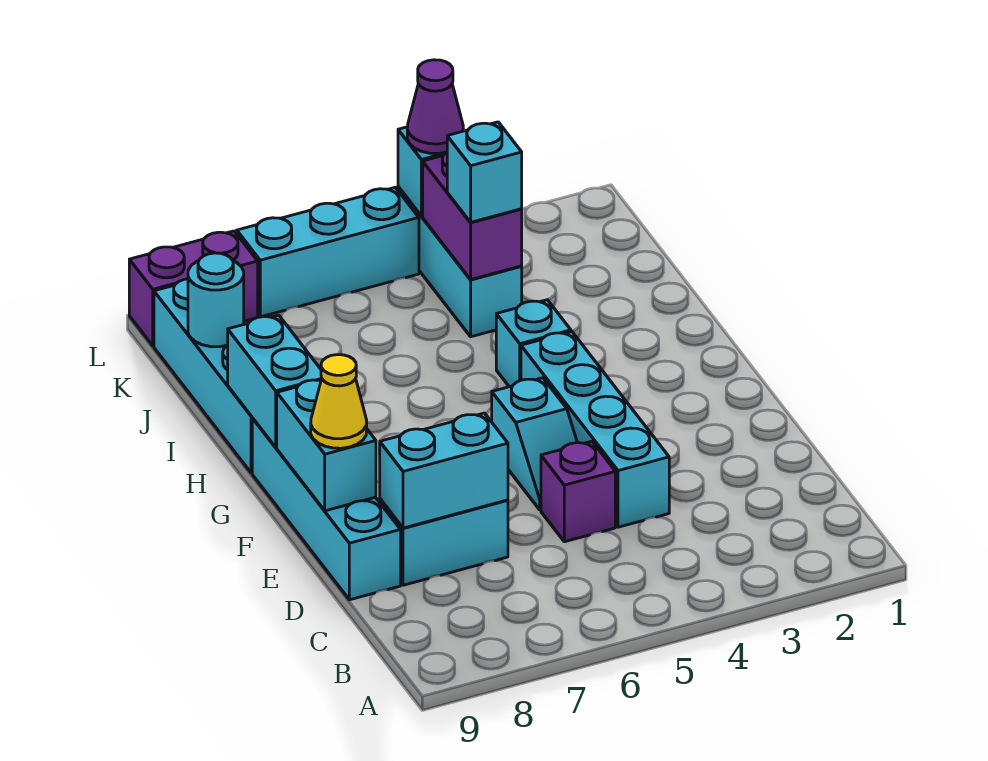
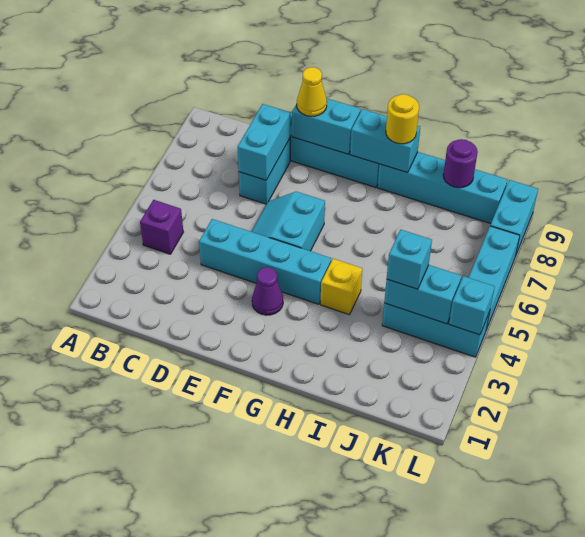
purple brick D5 level 1 -> purple brick B4 level 1
cyan slope E5:F5 level 1 top F -> cyan slope E5:F6 level 1 top F
cyan brick H4 level 1 -> yellow brick H4 level 1
none -> yellow round brick H9 level 3
purple brick J4:K4 level 2 -> cyan brick J4:K4 level 2
cyan round brick J9 level 2 -> purple round brick J9 level 2
purple cone L4 level 3 -> purple cone F3 level 1
purple brick L8:L9 level 1 -> cyan brick L8:L9 level 1

